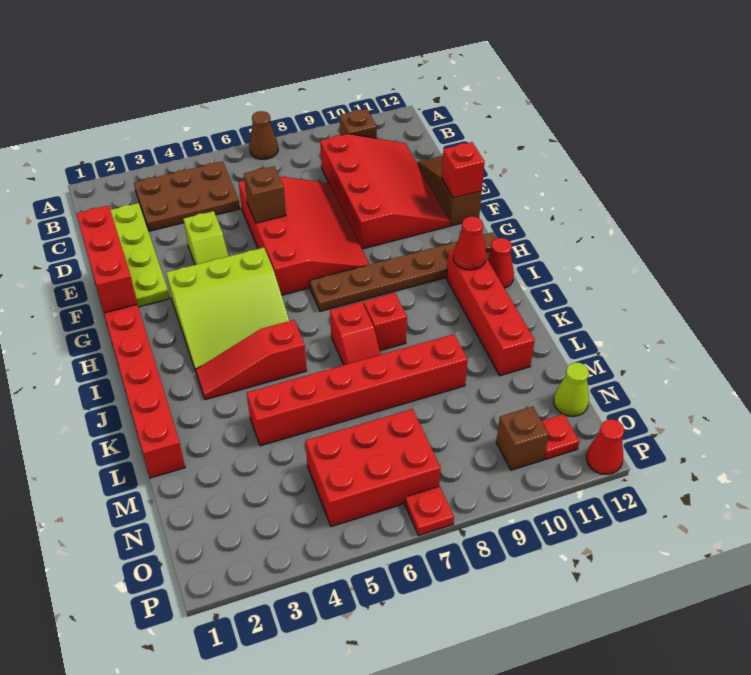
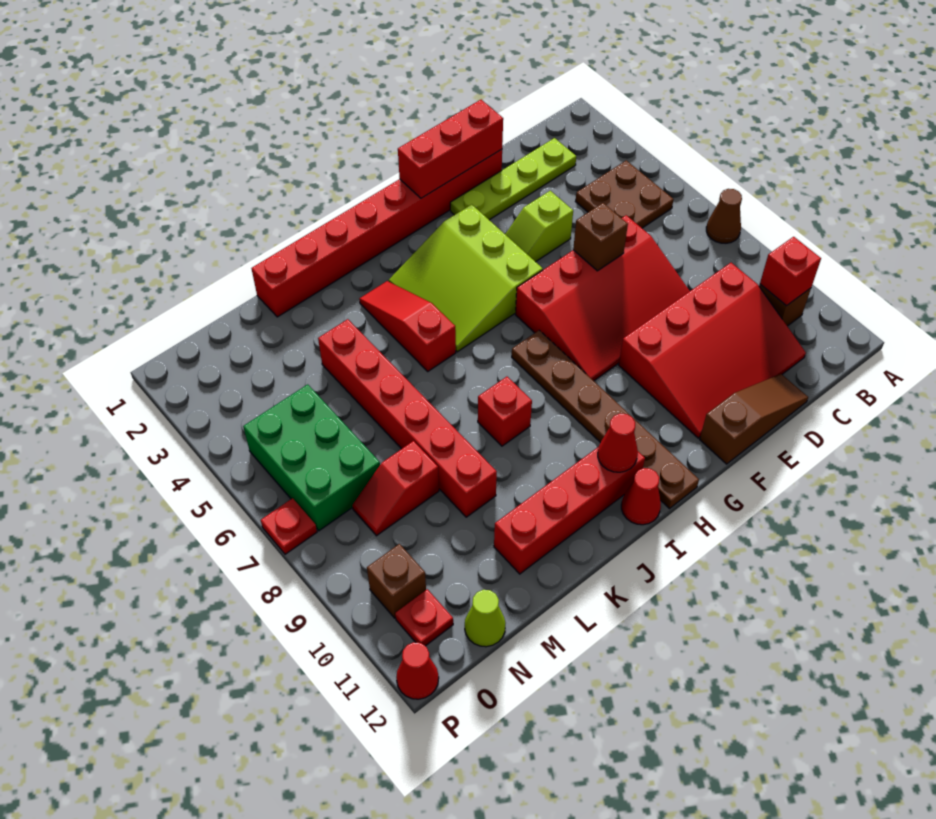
brown plate B3:C5 level 1 -> brown plate B4:C5 level 1
red brick F12 level 2 -> red brick B10 level 2
red slope J7:K7 level 1 top J -> red slope M8:N8 level 1 top M
red brick N5:O7 level 1 -> green brick N5:O7 level 1

